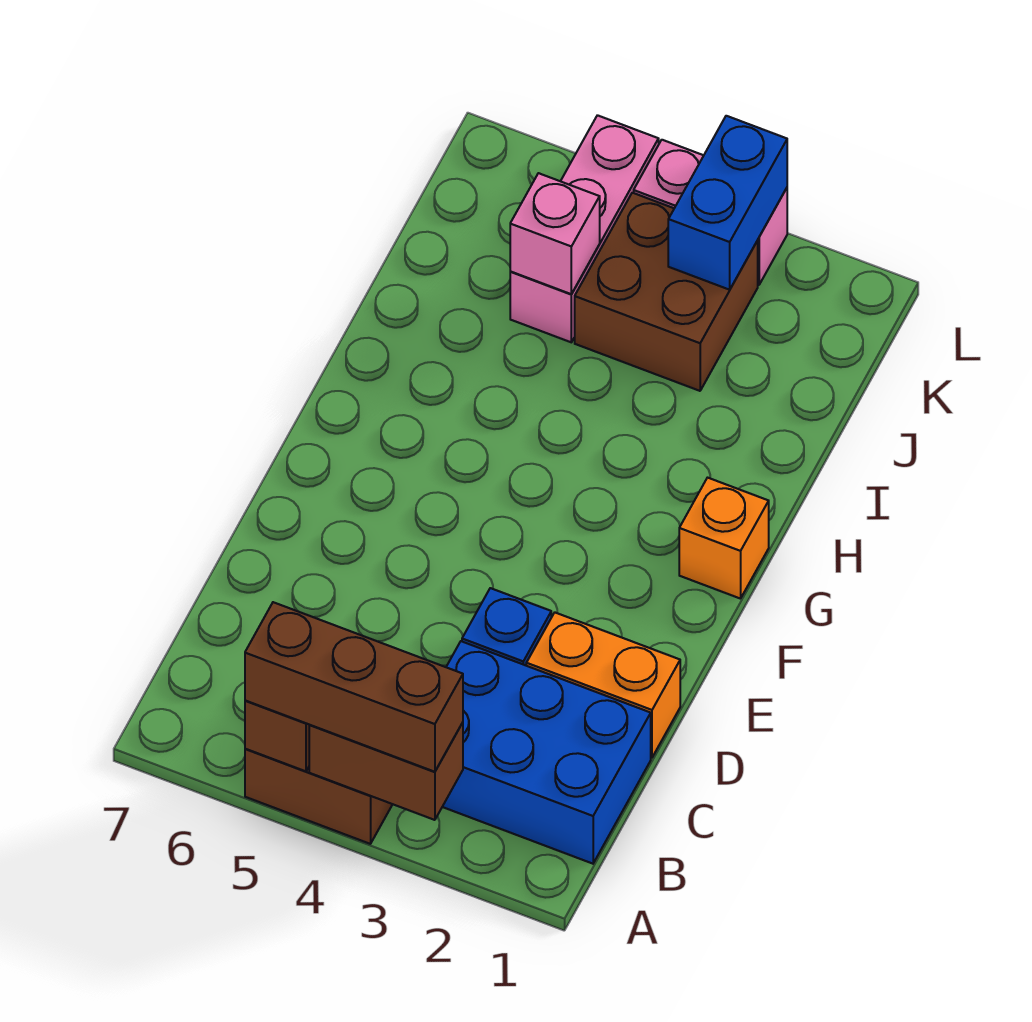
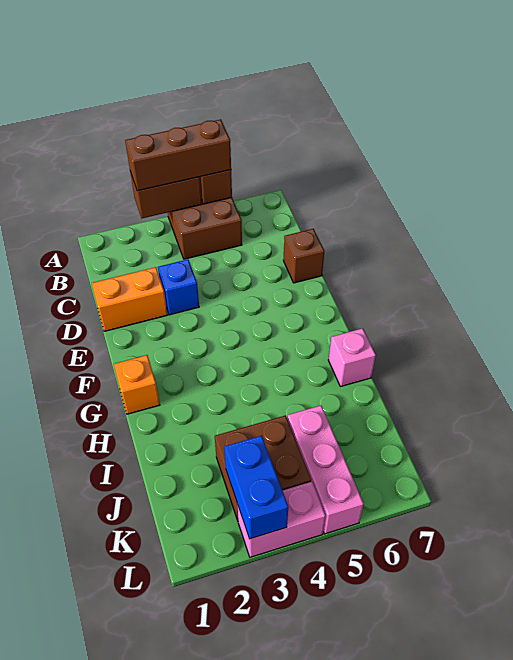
blue brick B1:C3 level 1 -> none
none -> brown brick D7 level 1
pink brick J5 level 2 -> pink brick H7 level 1

